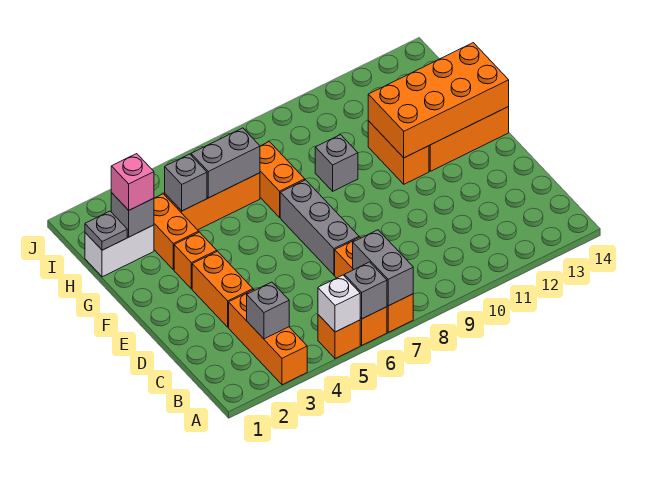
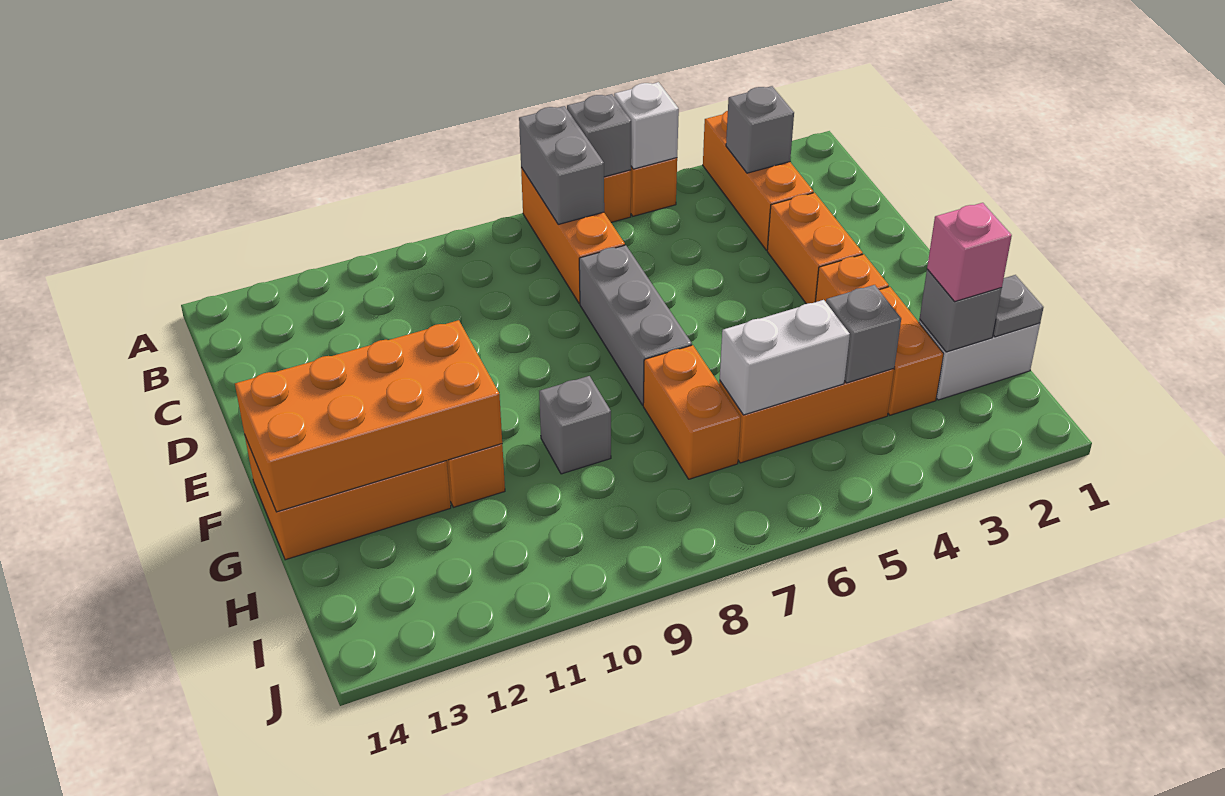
grey brick H5:H6 level 2 -> white brick H5:H6 level 2

